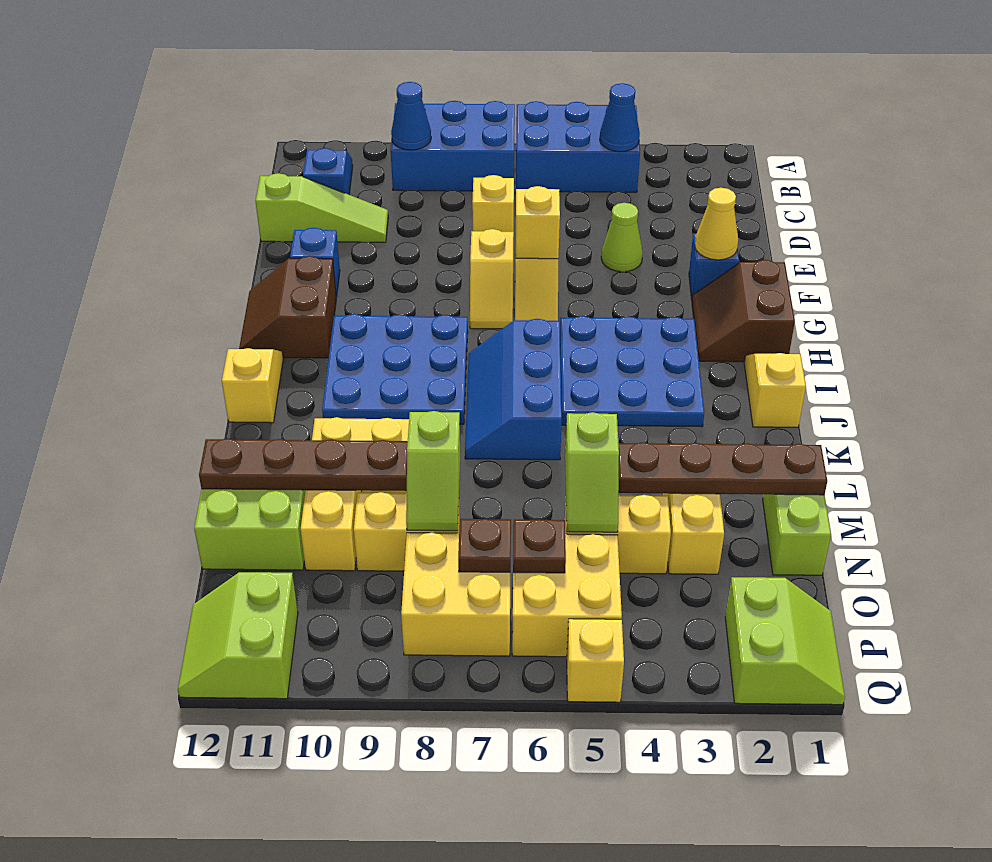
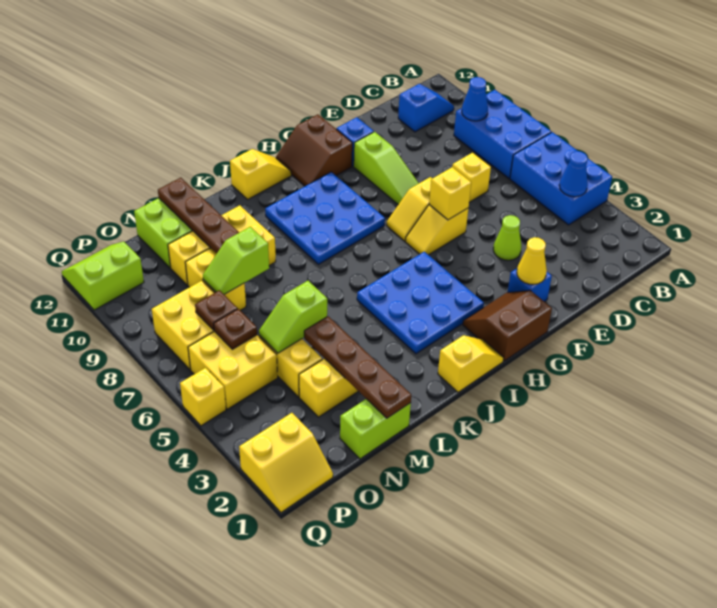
lime slope D10:D12 level 1 top 12 -> lime slope F8:F10 level 1 top 10
brown slope G11:H12 level 1 top 11 -> brown slope G11:H12 level 1 top G
blue slope I6:K7 level 1 top 6 -> none
lime slope P1:Q2 level 1 top 2 -> yellow slope P1:Q2 level 1 top 2

